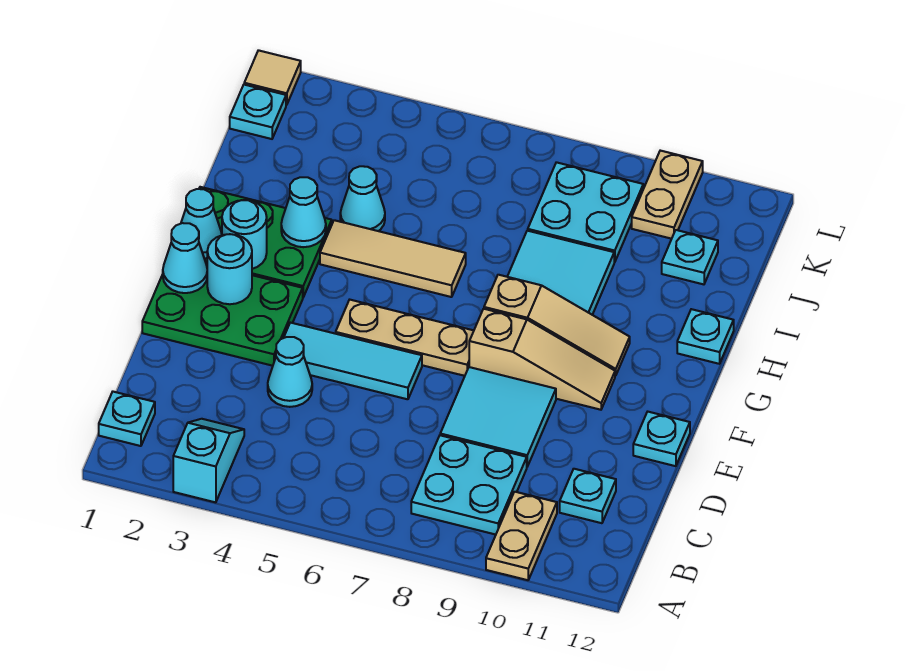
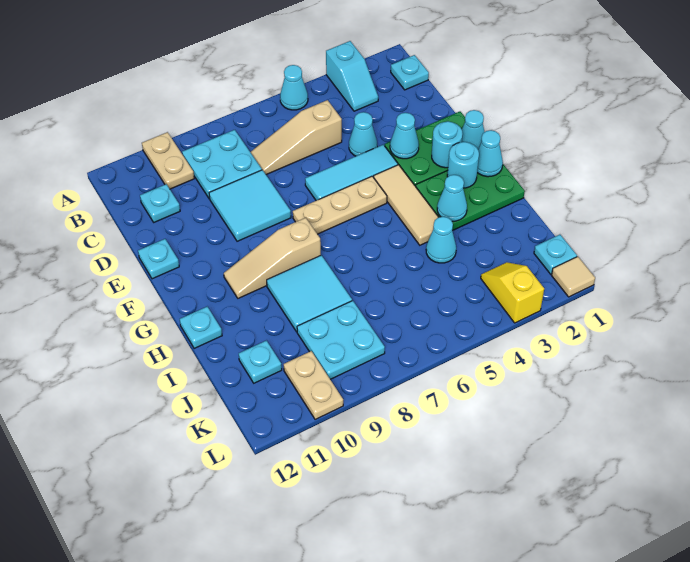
none -> cyan cone A5 level 1
none -> cyan cone E3 level 2
tan slope F8:F10 level 1 top 8 -> tan slope C5:C7 level 1 top 5
tan tile H4:H6 level 1 -> tan tile F4:H4 level 1
none -> yellow slope K3:L3 level 1 top L

